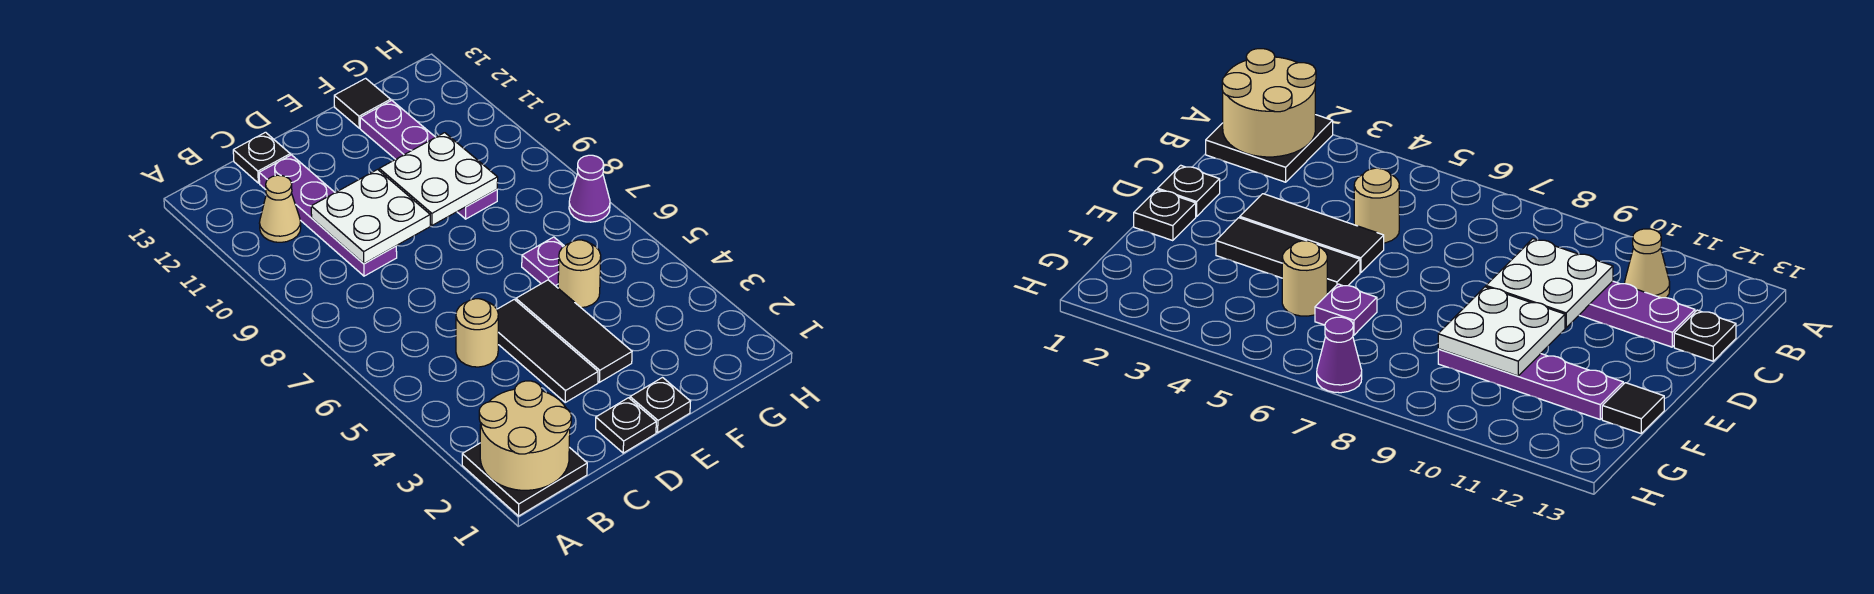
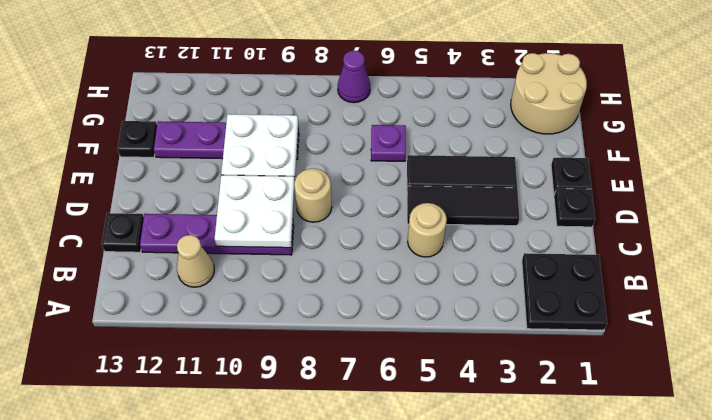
tan round brick A1:B2 level 2 -> tan round brick G1:H2 level 1
tan round brick F5 level 1 -> tan round brick D8 level 1
black tile F13 level 1 -> black plate F13 level 1

